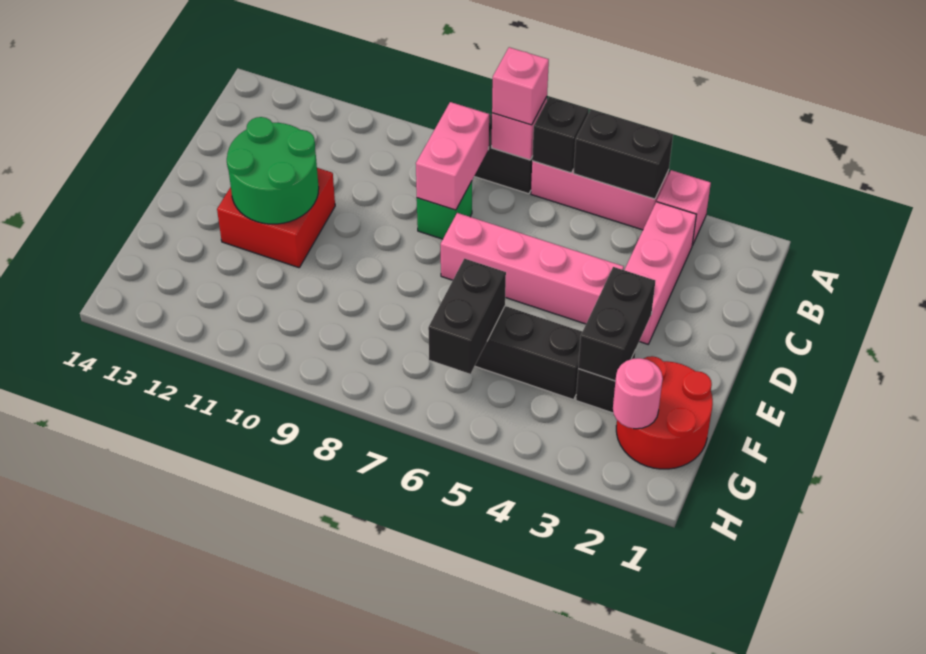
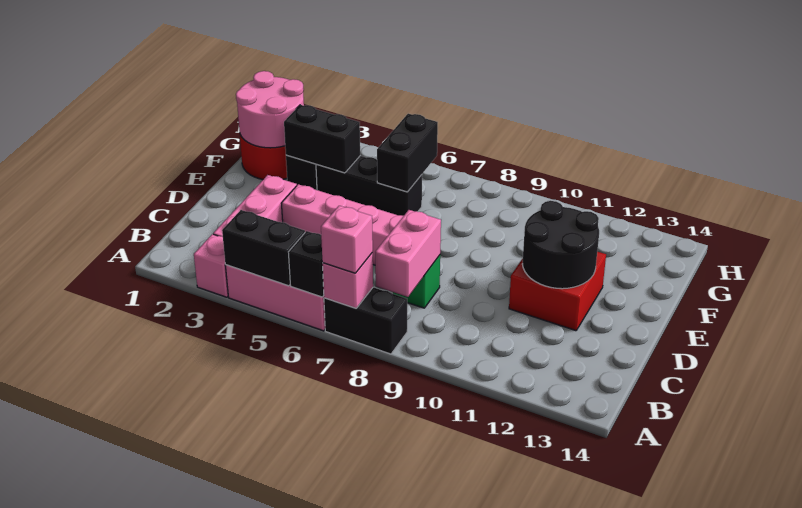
green round brick D11:E12 level 2 -> black round brick D11:E12 level 2
black brick E3:F3 level 2 -> black brick F3:F4 level 2
pink round brick G2 level 2 -> pink round brick F1:G2 level 2

